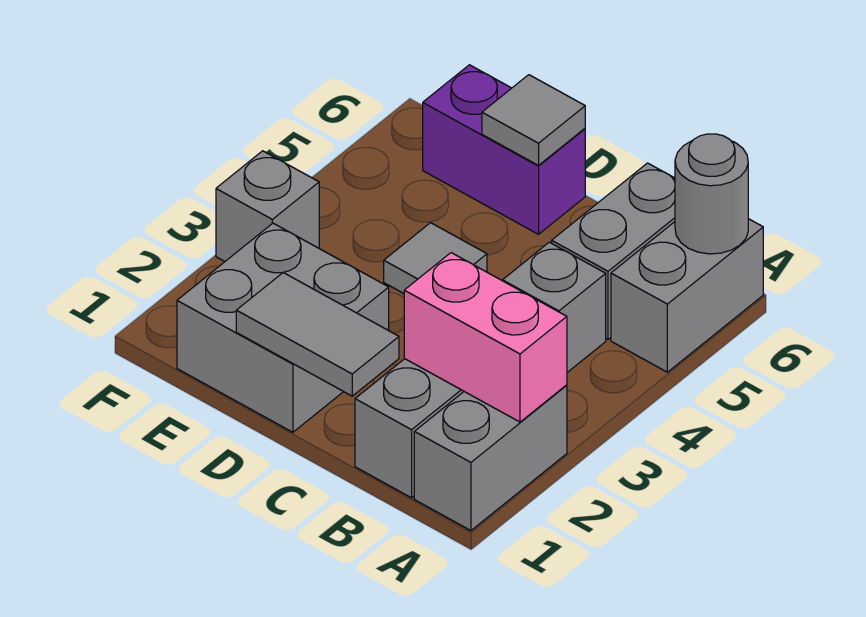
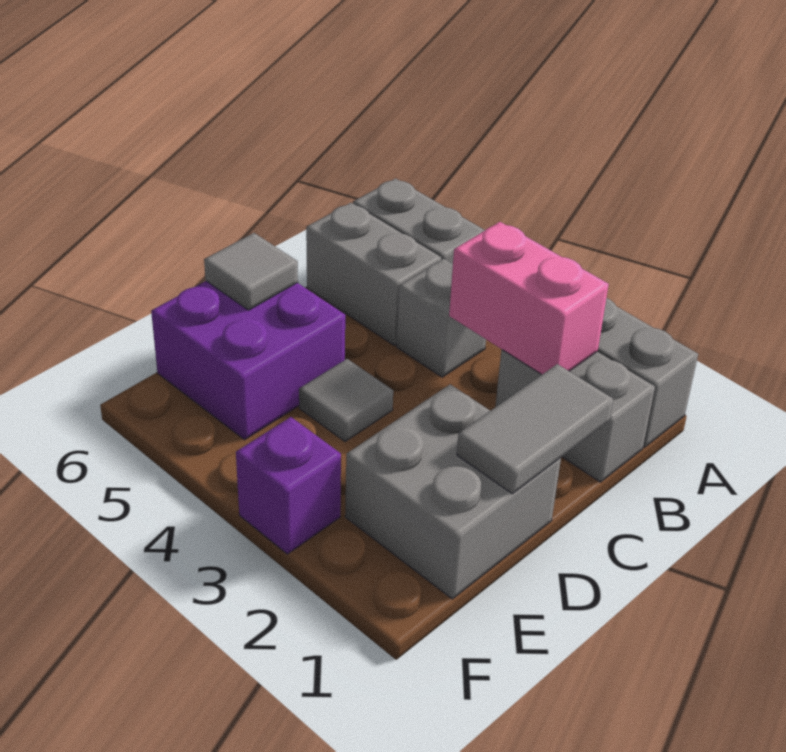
pink brick A2:B2 level 2 -> pink brick B2:B3 level 2
grey round brick A6 level 2 -> none
purple brick D6:E6 level 1 -> purple brick D5:E6 level 1
grey brick F3 level 1 -> purple brick F3 level 1

